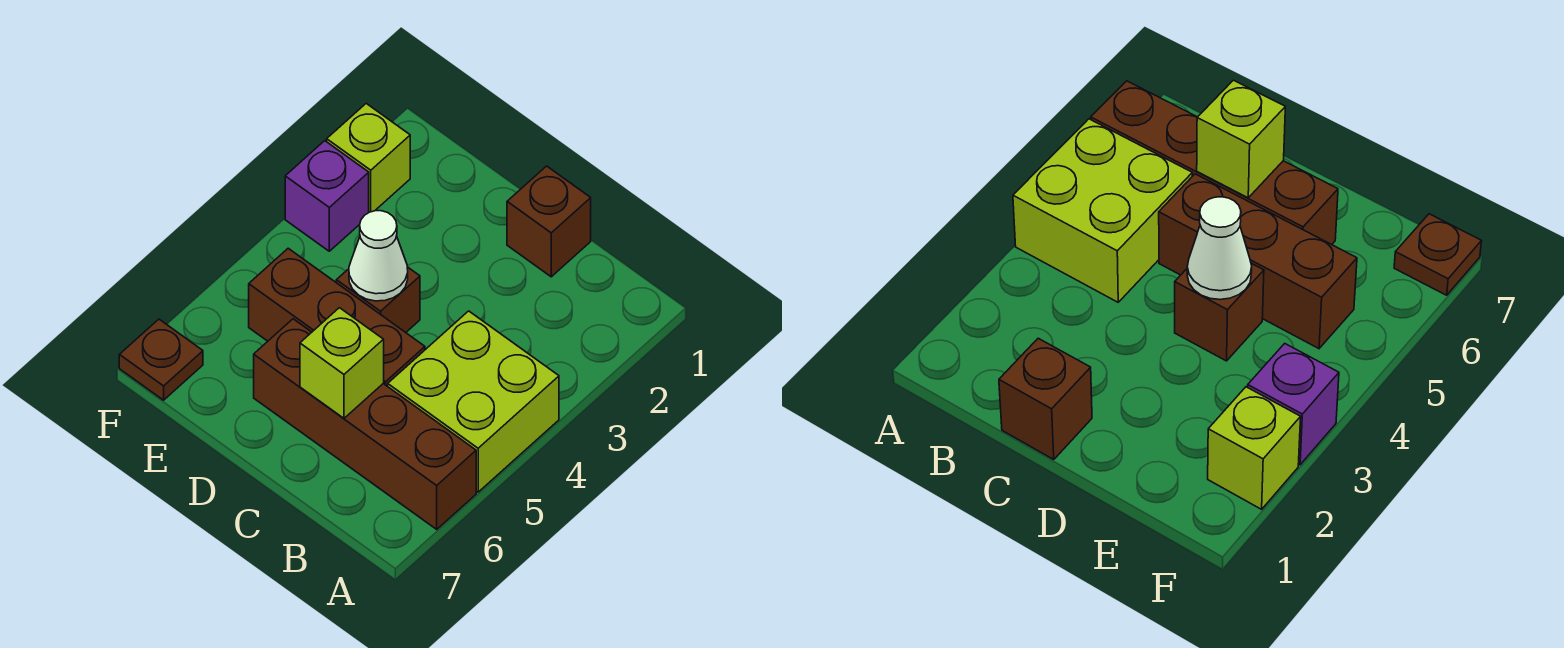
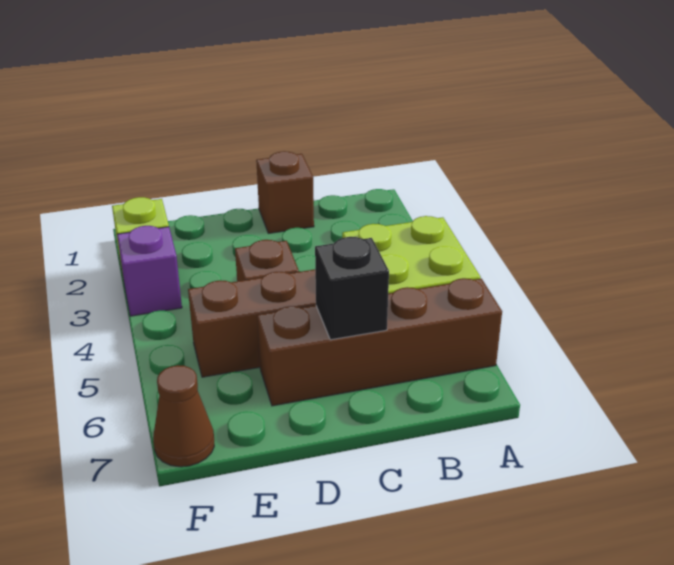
lime brick C6 level 2 -> black brick C6 level 2
white cone D4 level 2 -> none
brown plate F7 level 1 -> brown cone F7 level 1

